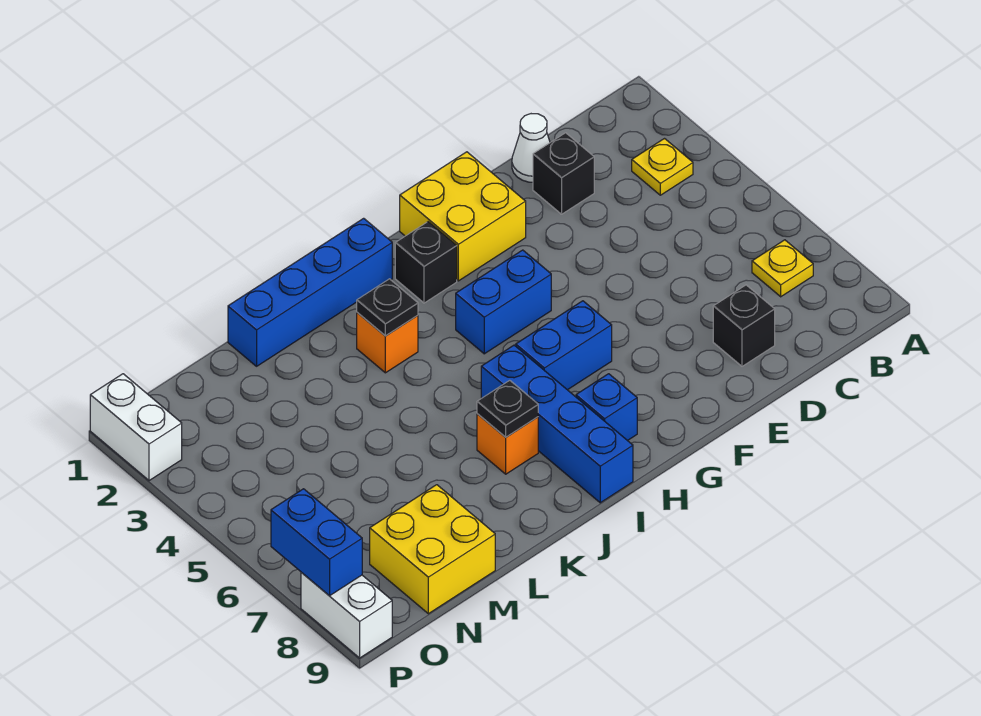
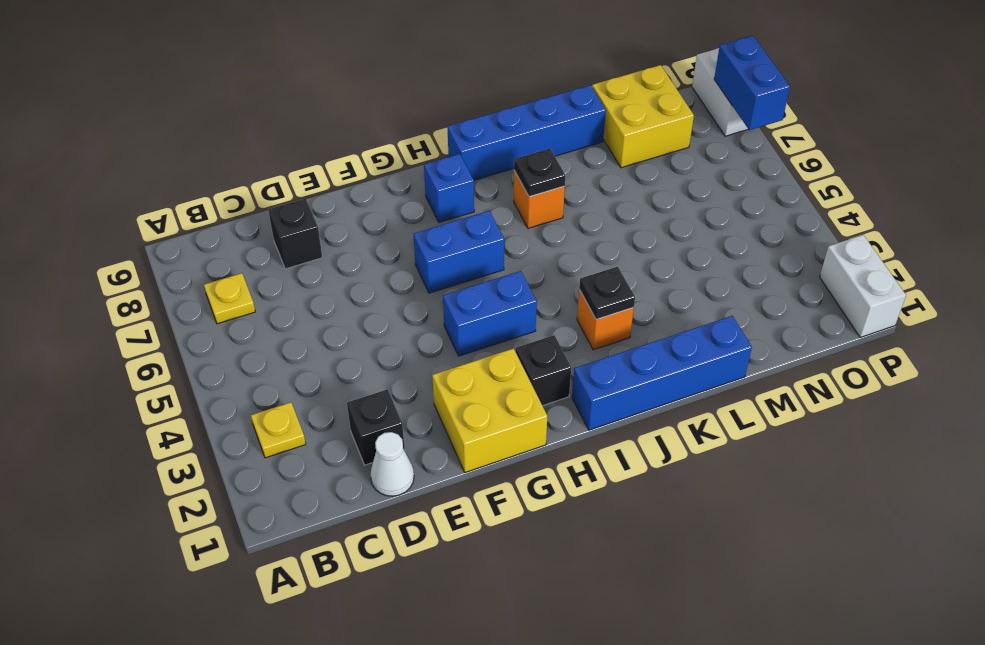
blue brick I6:I9 level 1 -> blue brick I9:L9 level 1

